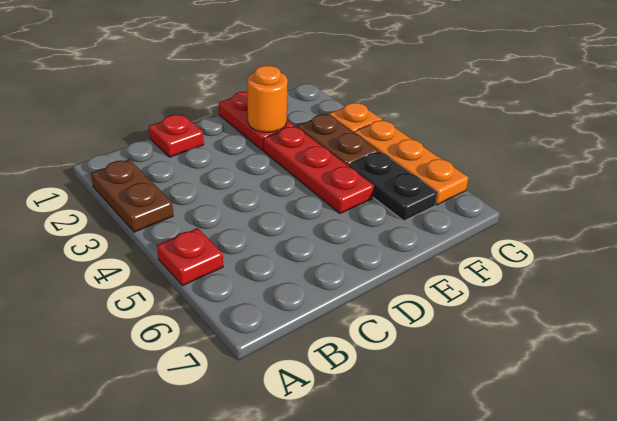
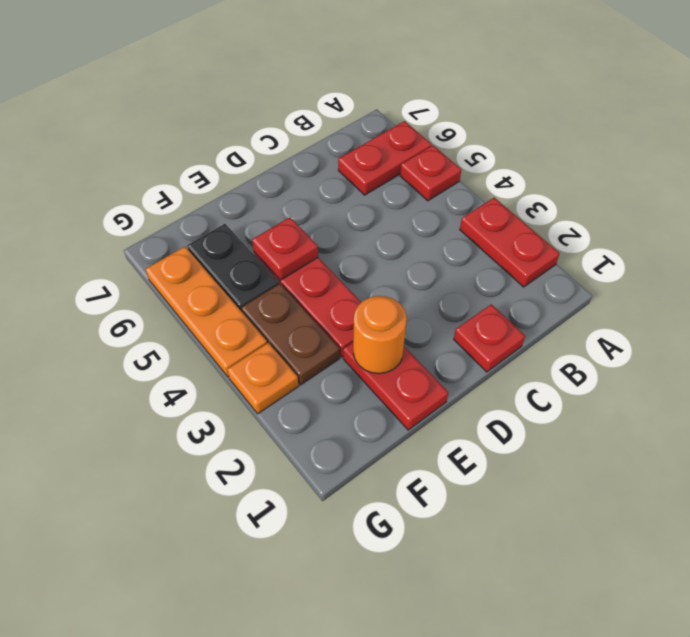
brown plate A2:A3 level 1 -> red plate A2:A3 level 1
none -> red plate A6:B6 level 1
none -> red plate E5 level 2

